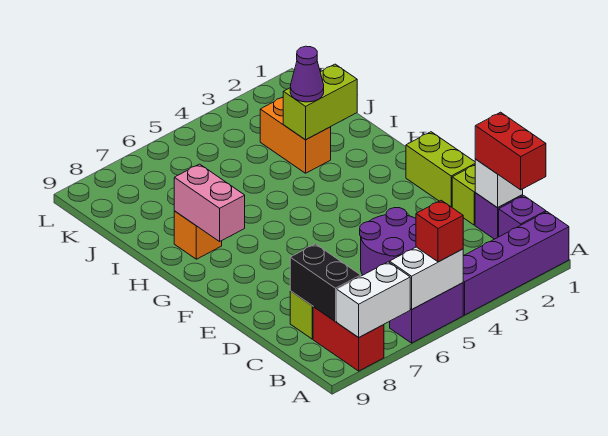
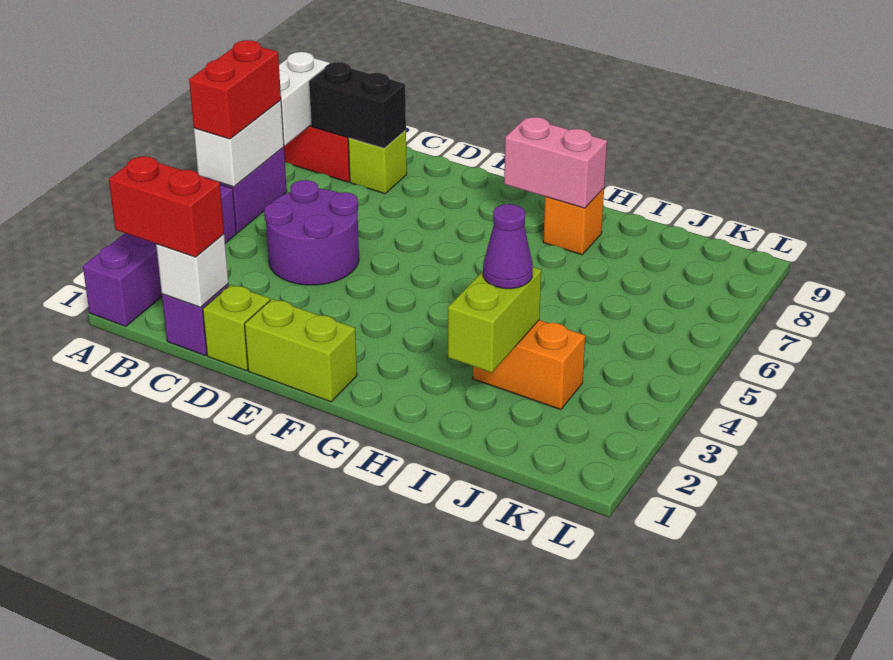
red brick A5 level 3 -> red brick A5:A6 level 3
purple brick B1 level 1 -> none

